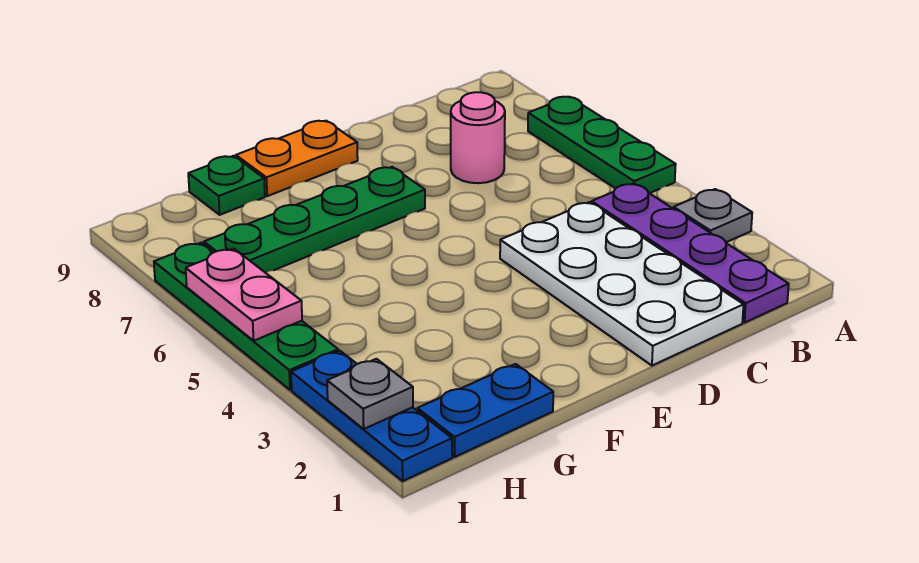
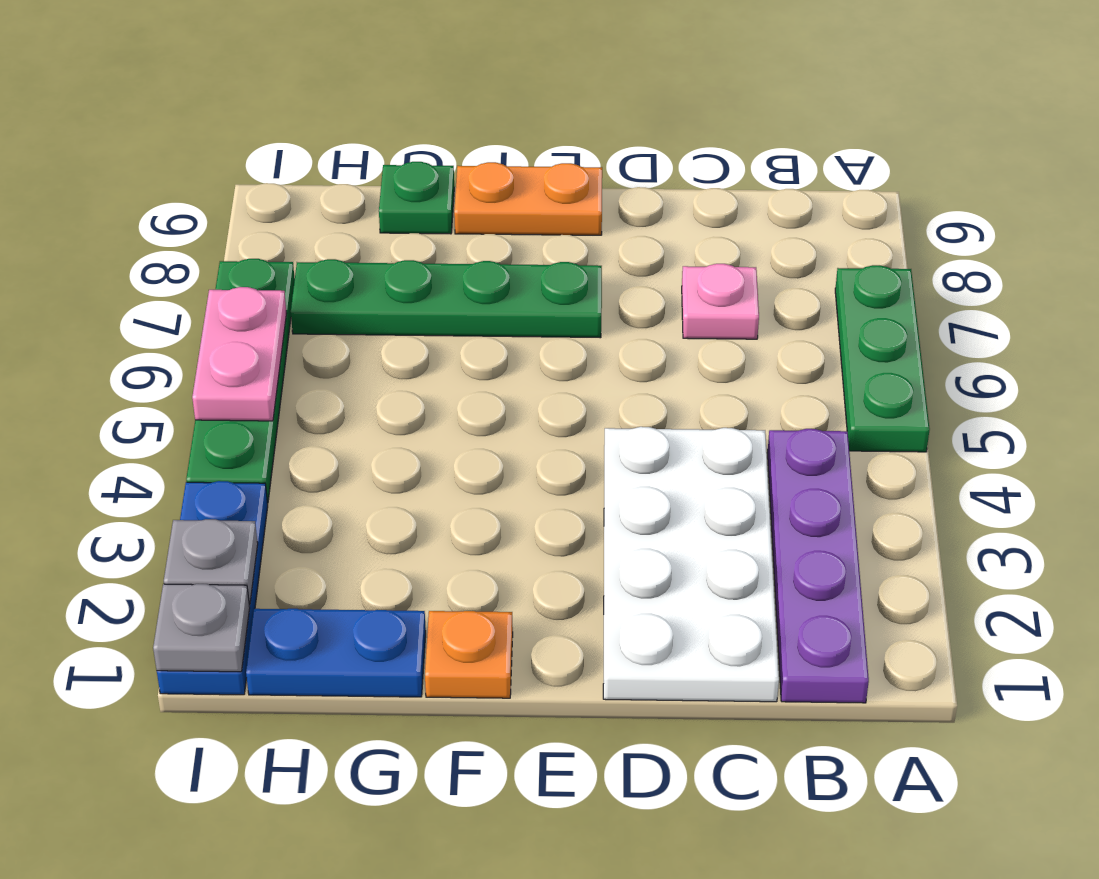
grey plate A3 level 1 -> grey plate I1 level 2
pink round brick C7 level 1 -> pink plate C7 level 1
none -> orange plate F1 level 1

